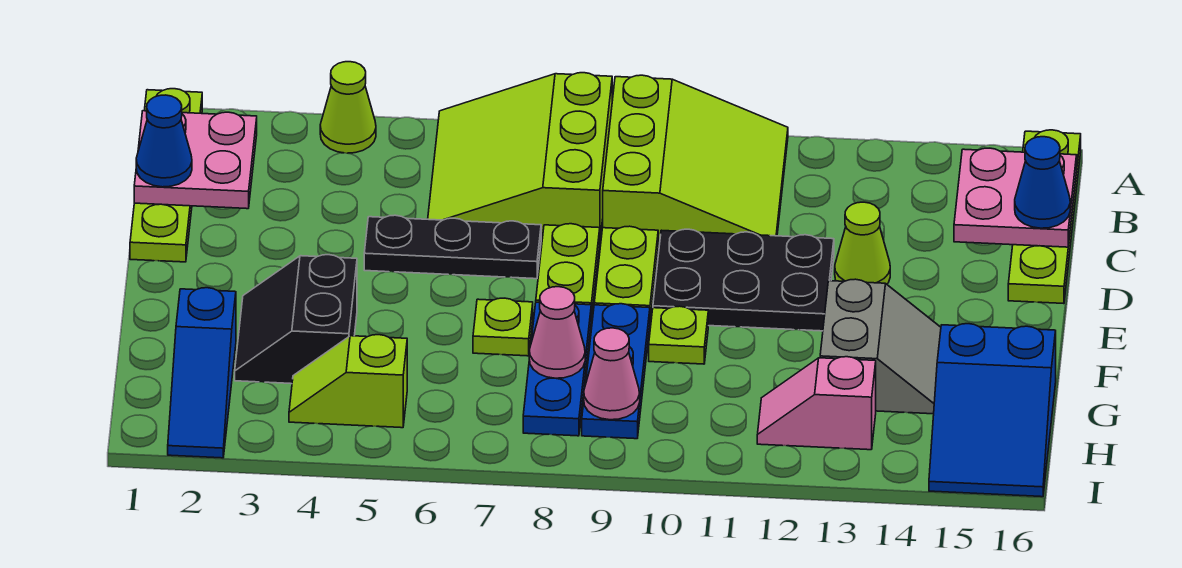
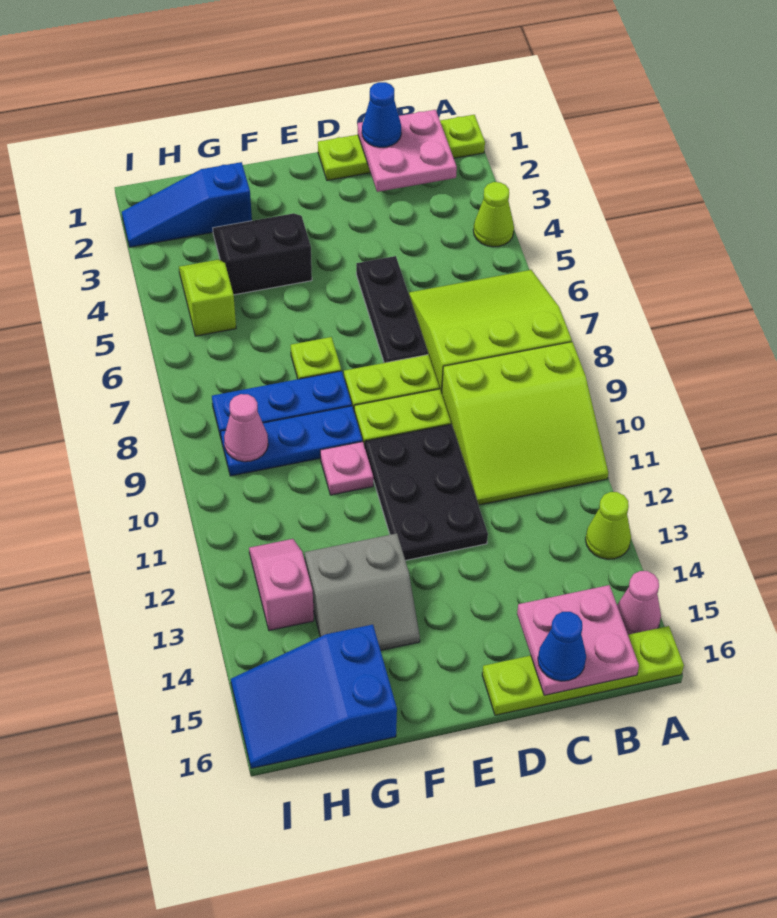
lime cone D13 level 1 -> lime cone A13 level 1
lime plate F10 level 1 -> pink plate F10 level 1
pink cone G8 level 2 -> pink cone A15 level 1

